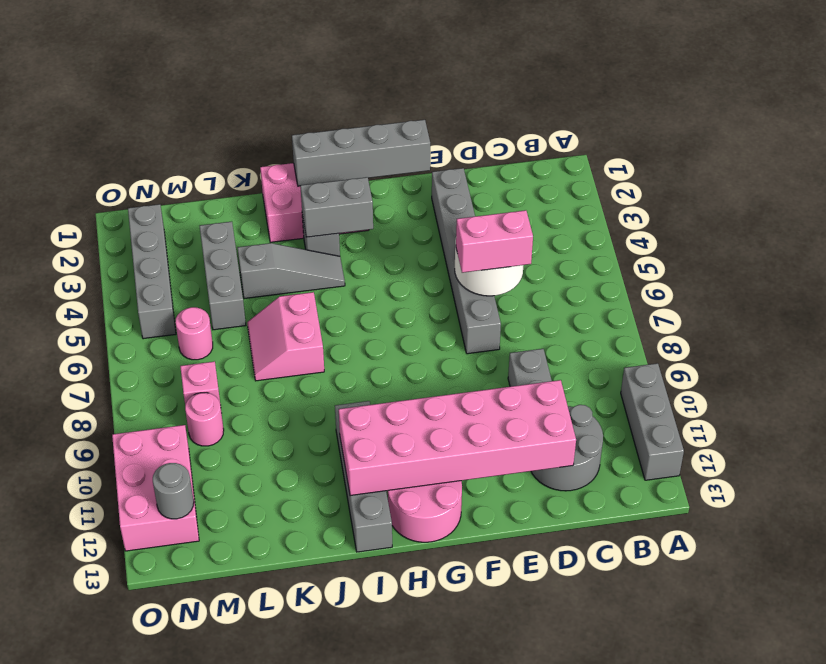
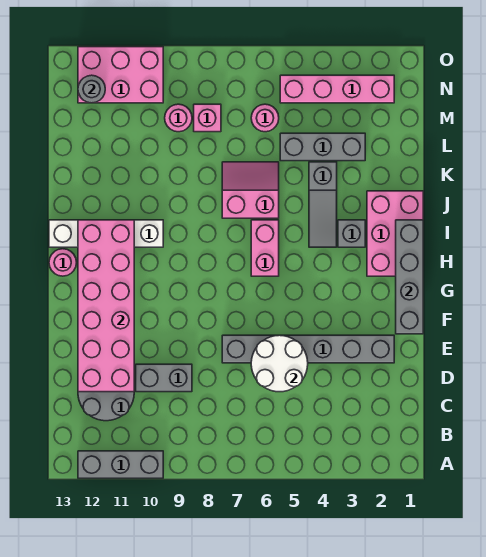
pink brick D6:E6 level 3 -> pink brick H6:I6 level 1
pink round brick G12:H13 level 1 -> pink round brick H13 level 1
grey brick H3:I3 level 2 -> none
grey brick I10:I13 level 1 -> white brick I10:I13 level 1
grey brick N2:N5 level 1 -> pink brick N2:N5 level 1

